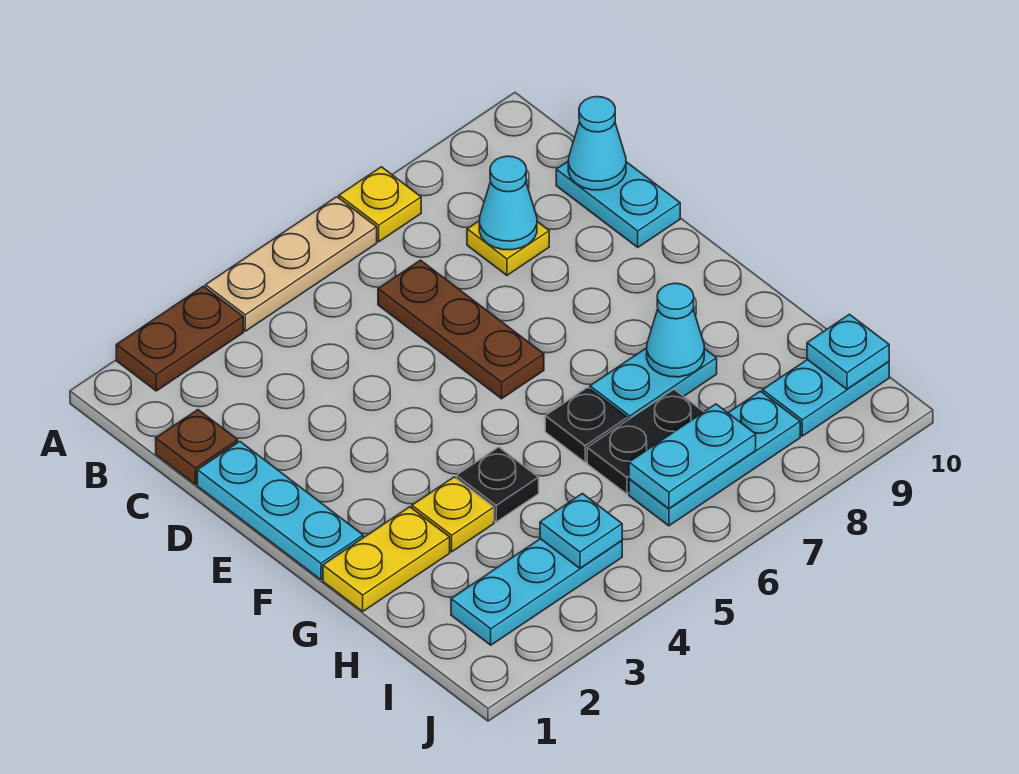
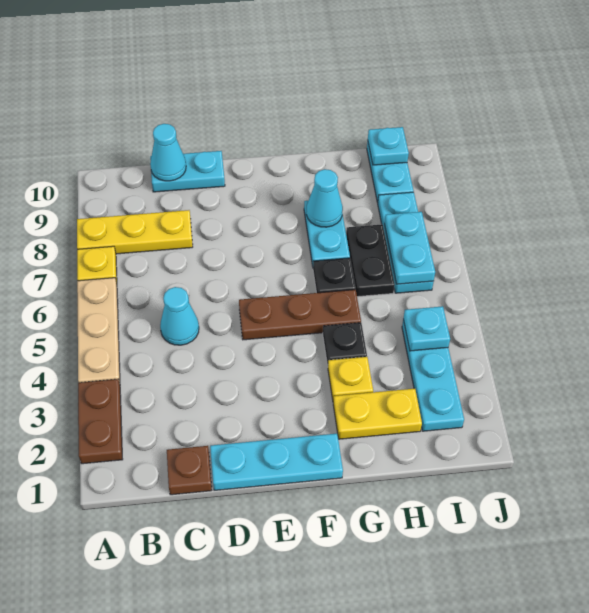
brown plate C6:E6 level 1 -> brown plate E5:G5 level 1
yellow plate C8 level 1 -> yellow plate A8:C8 level 1
cyan cone C8 level 2 -> cyan cone C5 level 1
yellow plate G1:G2 level 1 -> yellow plate G2:H2 level 1

